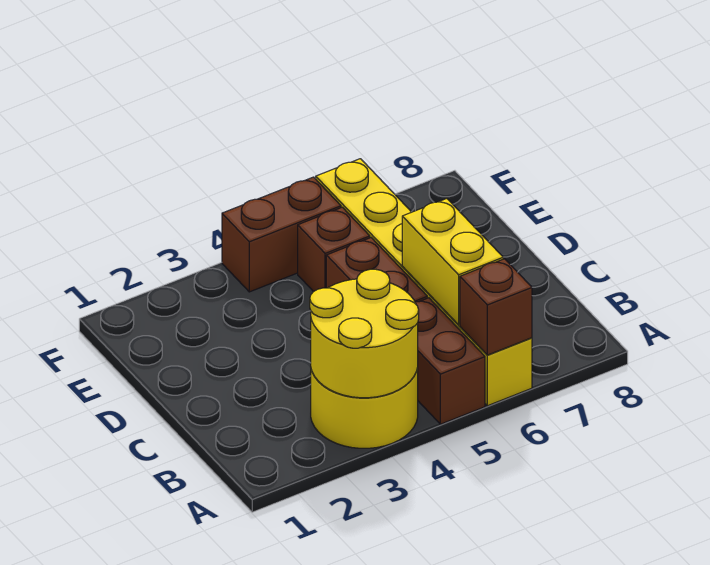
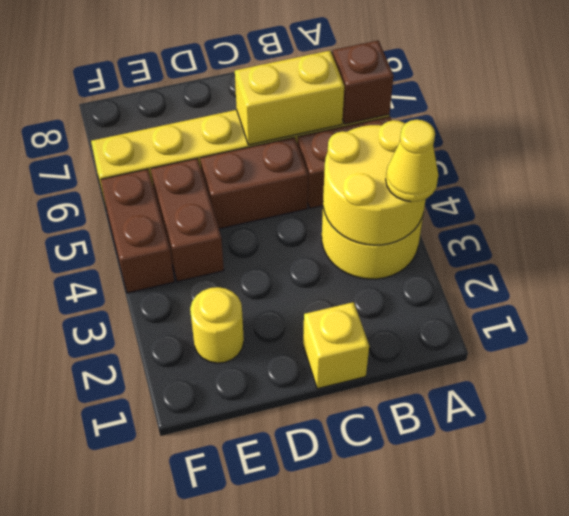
none -> yellow cone A3 level 3
none -> yellow brick C1 level 1
none -> yellow round brick E2 level 1
brown brick E5 level 1 -> brown brick E4:E5 level 1

